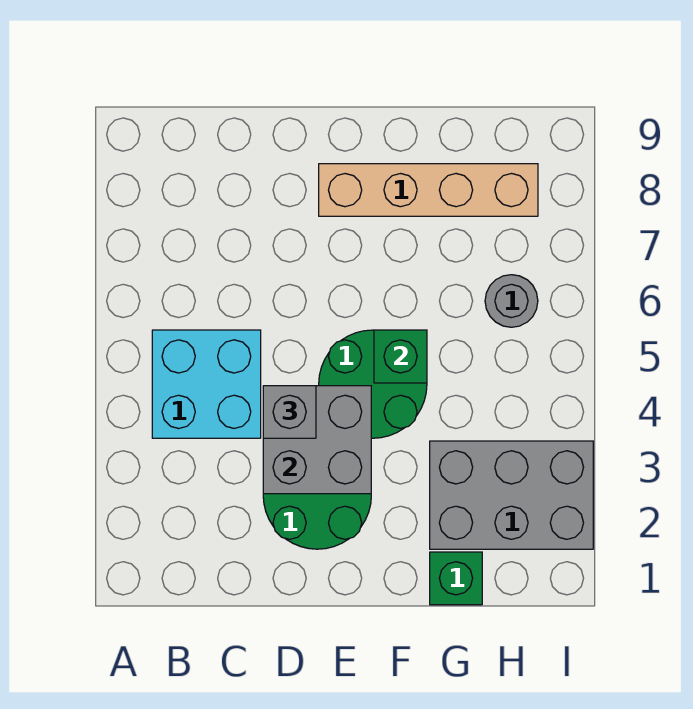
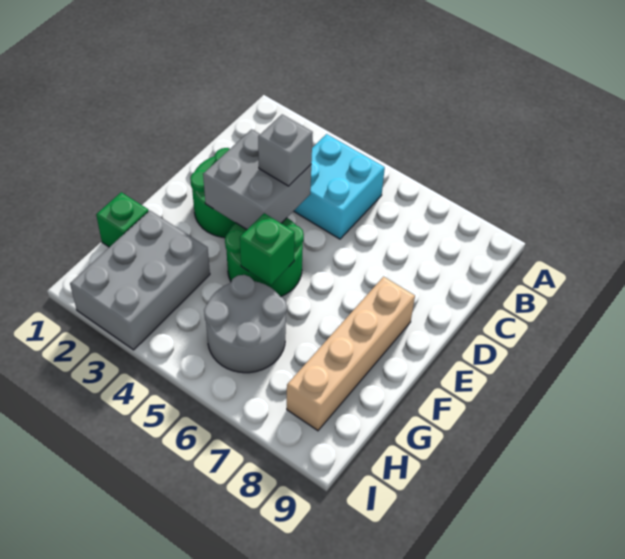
grey round brick H6 level 1 -> grey round brick G5:H6 level 1

